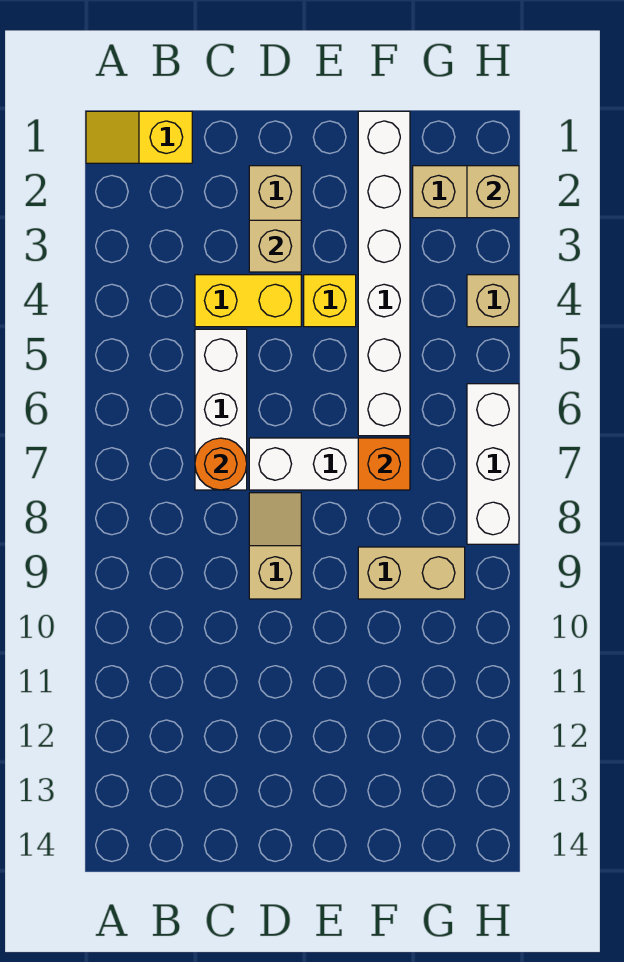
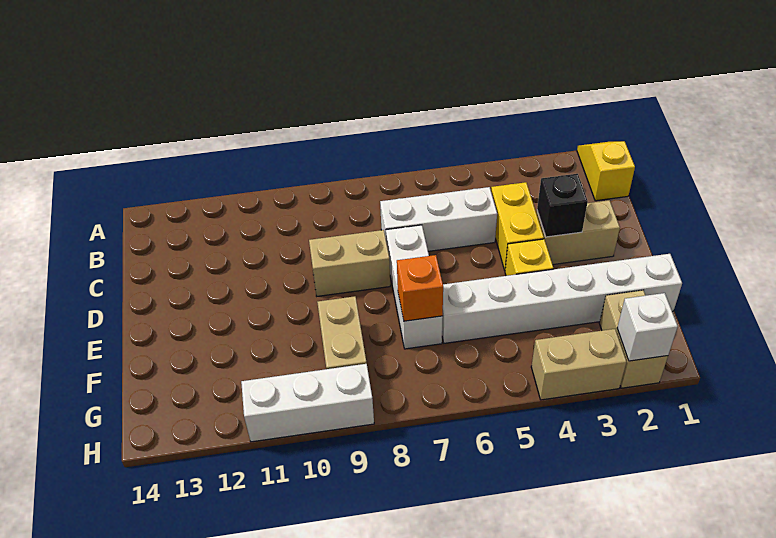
orange round brick C7 level 2 -> none
tan brick D3 level 2 -> black brick D3 level 2
tan slope D8:D9 level 1 top 9 -> tan brick D8:D9 level 1
tan brick H2 level 2 -> white brick H2 level 2
tan brick H4 level 1 -> tan brick H3:H4 level 1
white brick H6:H8 level 1 -> white brick H9:H11 level 1

